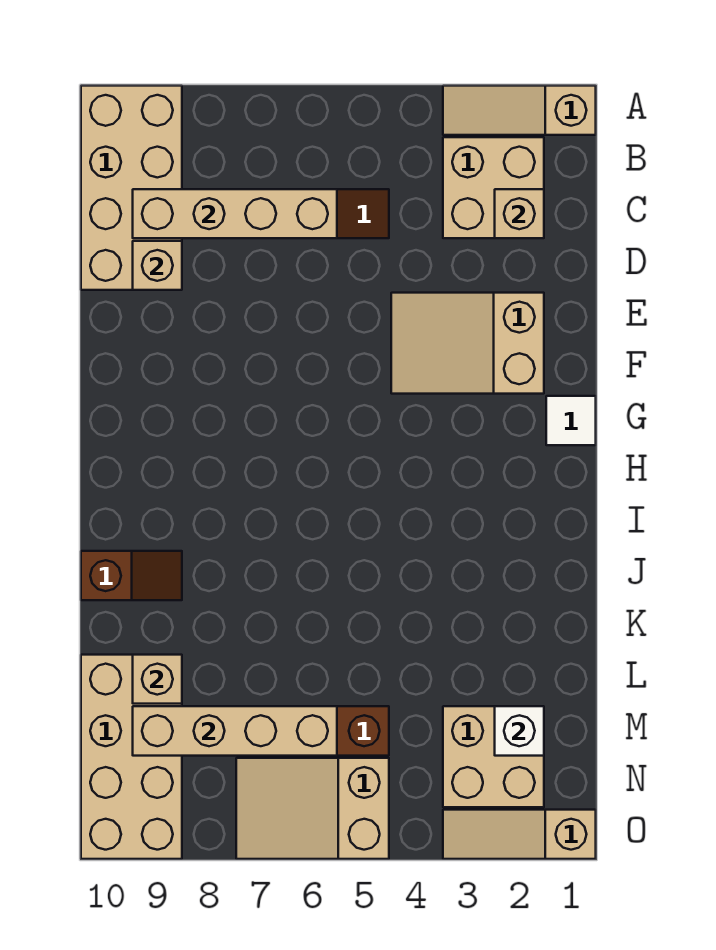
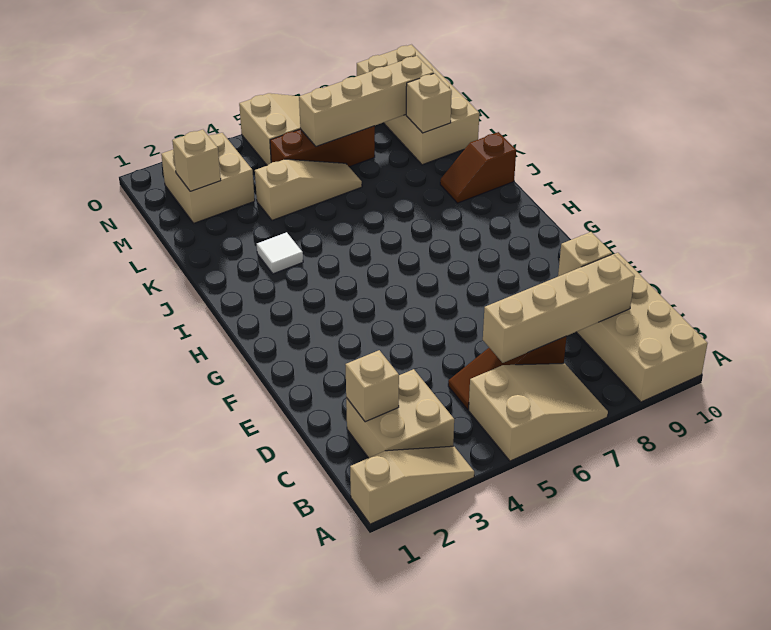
tan slope E2:F4 level 1 top 2 -> tan slope A5:B7 level 1 top 5
white tile G1 level 1 -> white tile J3 level 1
white brick M2 level 2 -> tan brick M2 level 2
tan slope O1:O3 level 1 top 1 -> tan slope L4:L6 level 1 top 4

